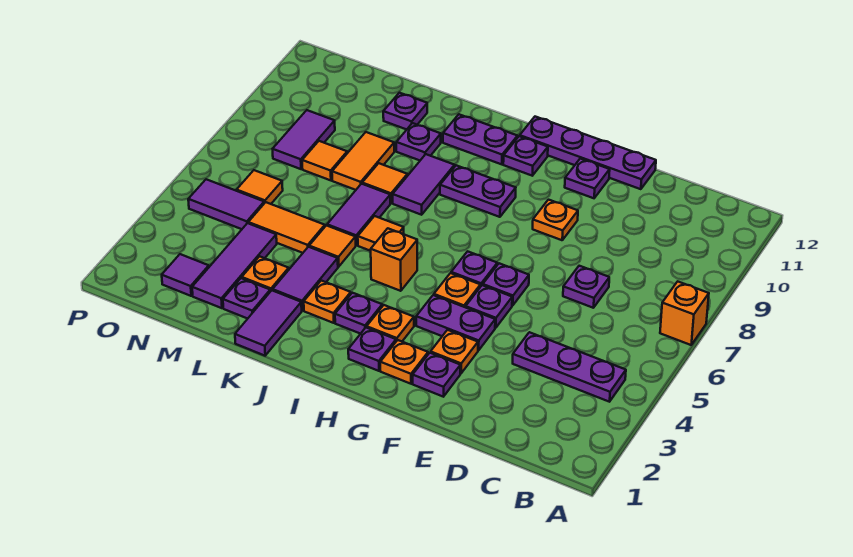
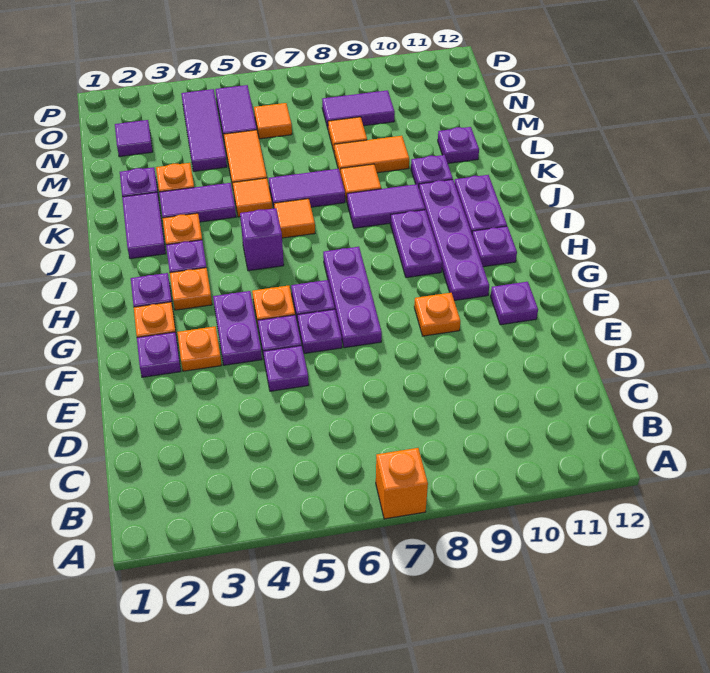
purple plate B4:D4 level 1 -> purple plate F7:H7 level 1
purple plate D7 level 1 -> purple plate E5 level 1
purple plate E12:H12 level 1 -> purple plate G10:J10 level 1
orange brick I5 level 1 -> purple brick I5 level 1
purple tile K1:K2 level 1 -> purple tile J2:K2 level 1
purple tile M2:M4 level 1 -> purple tile M4:O4 level 1

